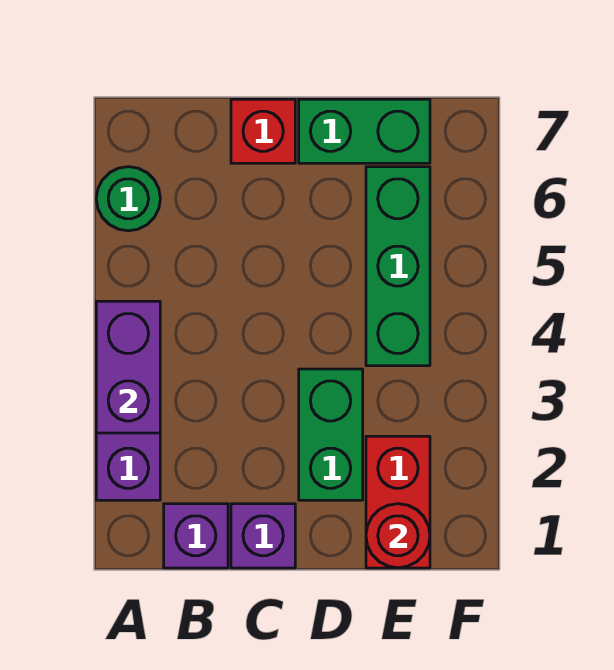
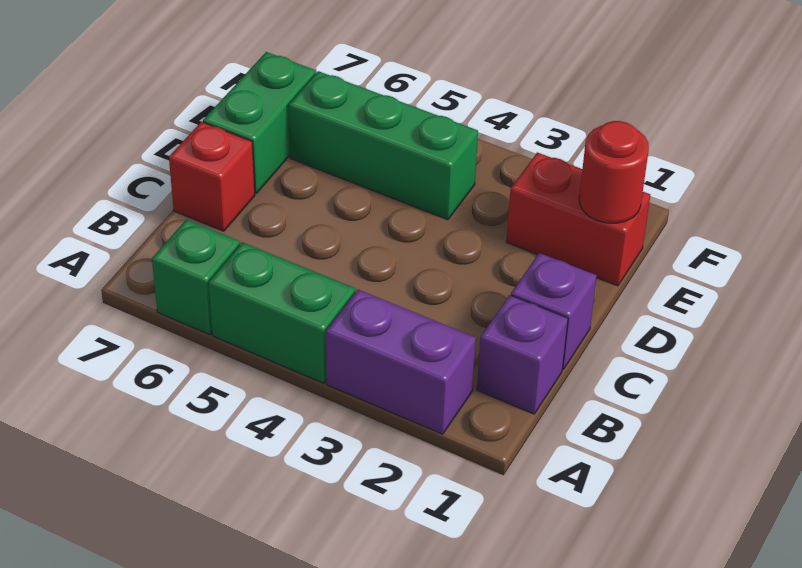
purple brick A3:A4 level 2 -> none
green round brick A6 level 1 -> green brick A6 level 1
green brick D2:D3 level 1 -> green brick A4:A5 level 1

